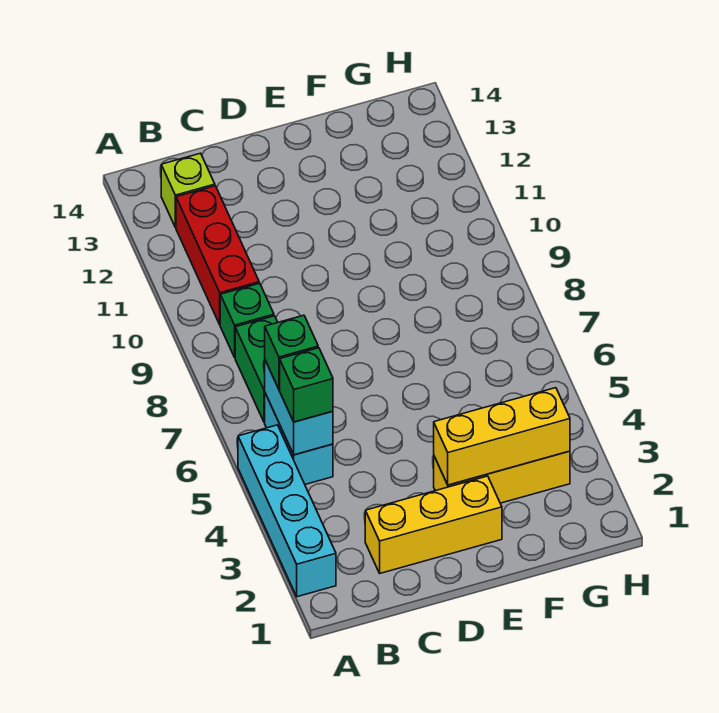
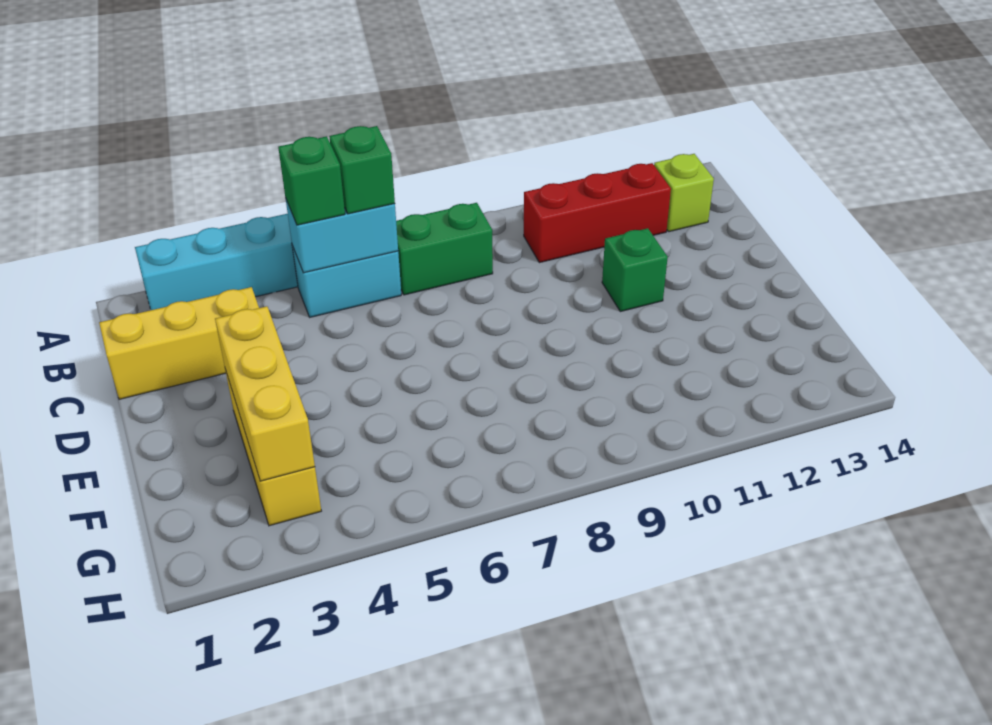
green brick B9 level 1 -> green brick D11 level 1
yellow brick C2:E2 level 1 -> yellow brick C1:C3 level 1

